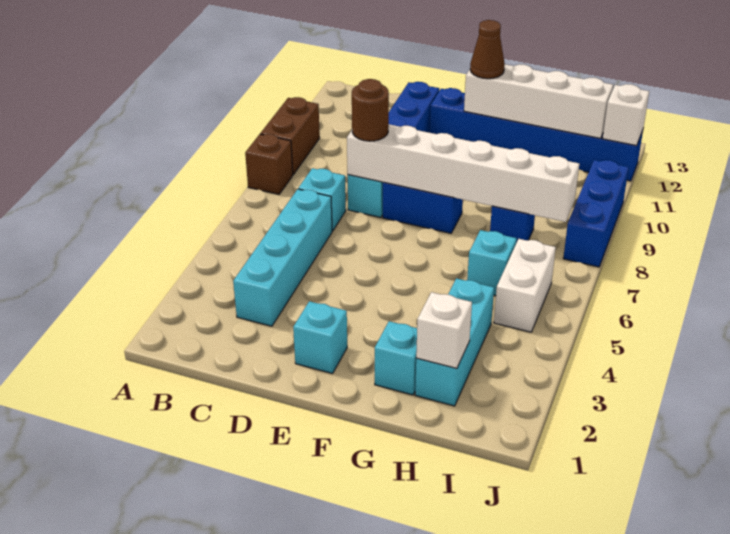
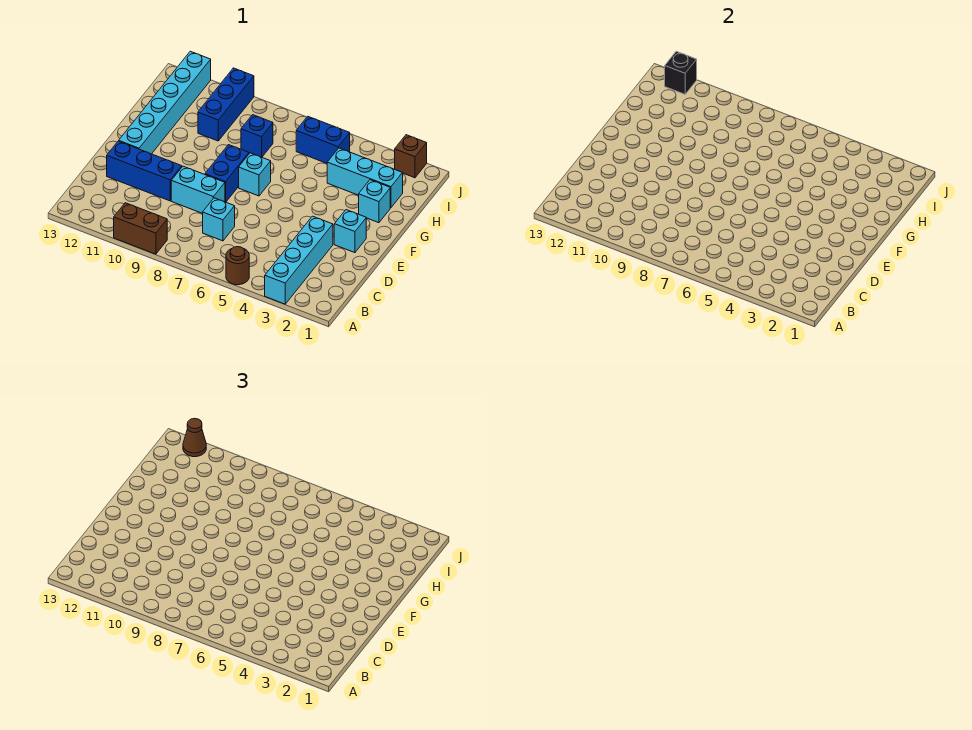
brown brick A8 level 1 -> brown brick J2 level 1
cyan brick C3:C6 level 1 -> cyan brick A3:D3 level 1
white brick D8:I8 level 2 -> none
brown round brick D8 level 3 -> brown round brick A5 level 1
blue brick E12:J12 level 1 -> cyan brick E12:J12 level 1
white brick F12:I12 level 2 -> none
brown cone F12 level 3 -> brown cone J12 level 3
white brick H2 level 2 -> none
cyan brick H6 level 1 -> cyan brick F7 level 1
white brick I5:I6 level 1 -> blue brick I5:I6 level 1
blue brick J8:J10 level 1 -> blue brick H10:J10 level 1
white brick J12 level 2 -> black brick J12 level 2

